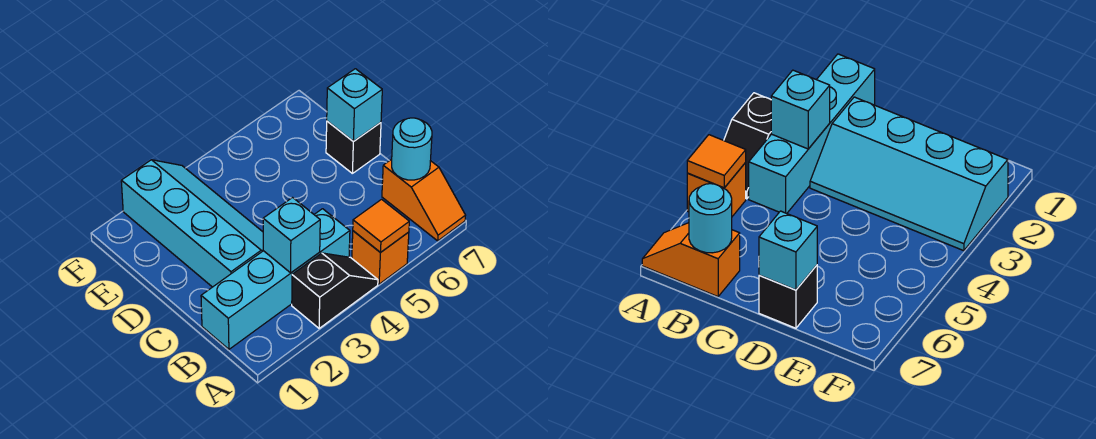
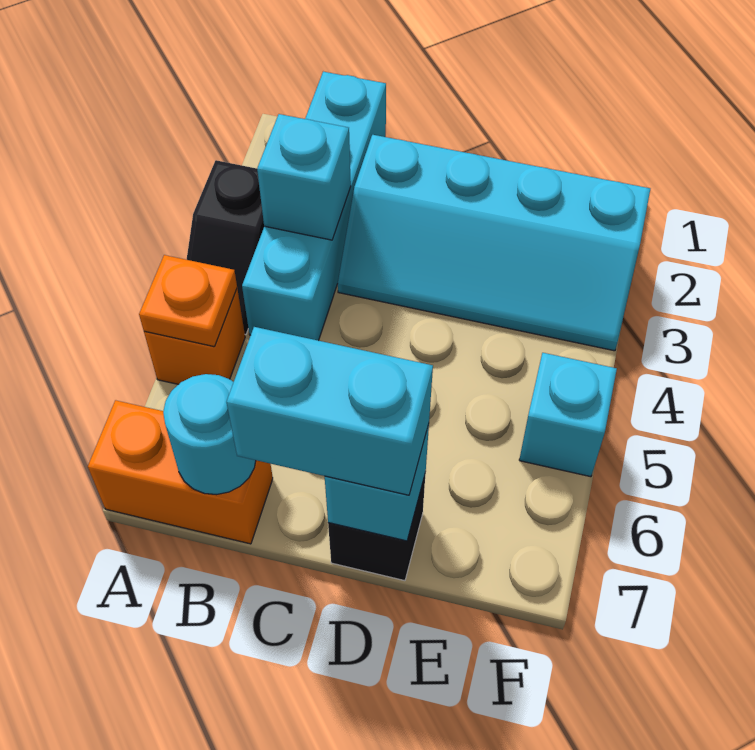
orange tile A5 level 2 -> orange plate A5 level 2
orange slope A7:B7 level 1 top B -> orange brick A7:B7 level 1
none -> cyan brick C7:D7 level 3
none -> cyan brick F5 level 1

